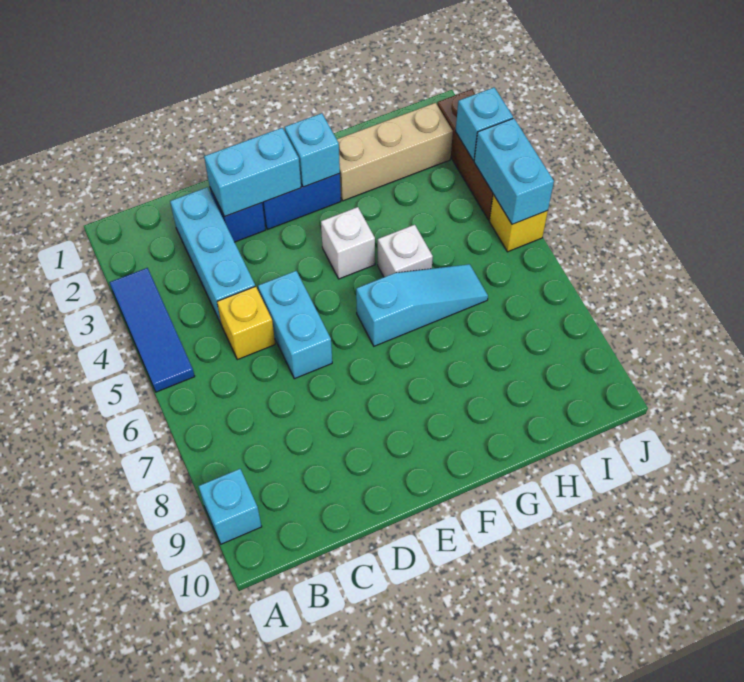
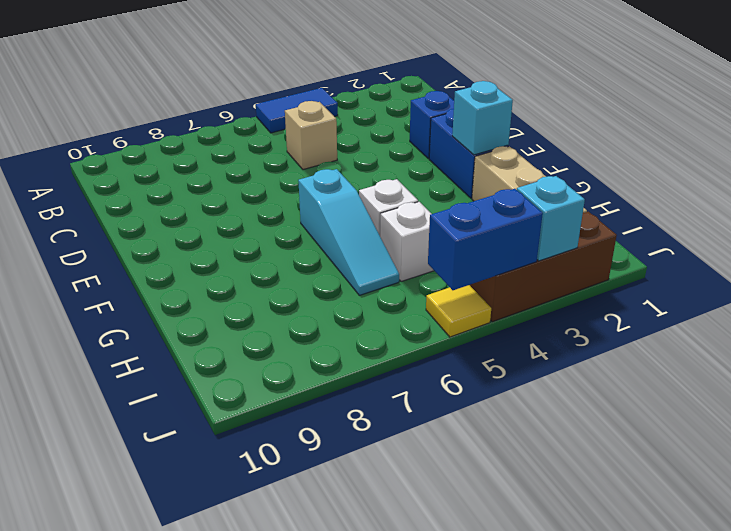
blue tile A3:A5 level 1 -> blue tile A4:A5 level 1
cyan brick A9 level 1 -> none
cyan brick C2:C4 level 1 -> none
yellow brick C5 level 1 -> tan brick C5 level 1
cyan brick D2:E2 level 2 -> none
cyan brick D5:D6 level 1 -> none
white brick F4 level 1 -> white brick H5 level 1
cyan brick J4:J5 level 2 -> blue brick J4:J5 level 2
yellow brick J5 level 1 -> yellow tile J5 level 1

